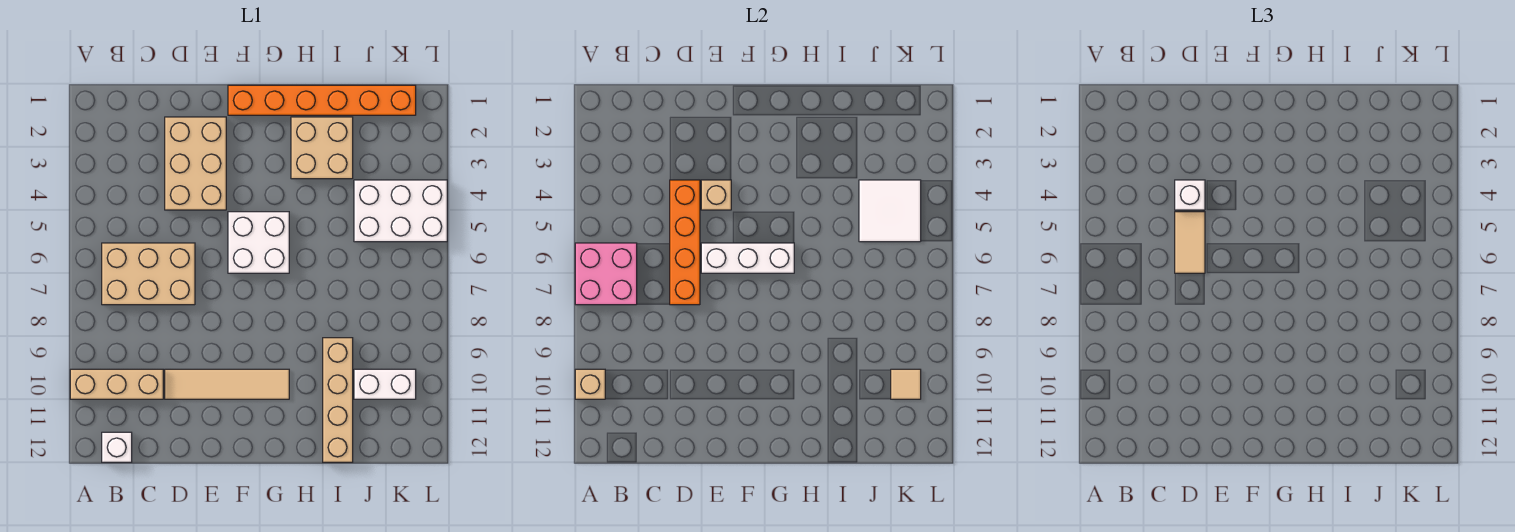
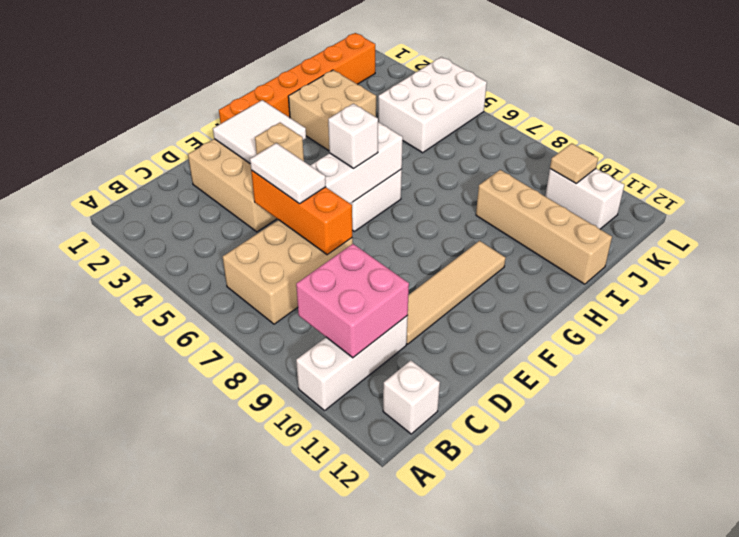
pink brick A6:B7 level 2 -> pink brick B9:C10 level 2
tan brick A10:C10 level 1 -> white brick A10:C10 level 1
tan brick A10 level 2 -> none
orange brick D4:D7 level 2 -> orange brick D5:D7 level 2
white brick D4 level 3 -> white brick F6 level 3
tan tile D5:D6 level 3 -> white tile D5:D6 level 3
white tile J4:K5 level 2 -> white tile E2:F3 level 2
white brick J10:K10 level 1 -> white brick K10:K11 level 1

